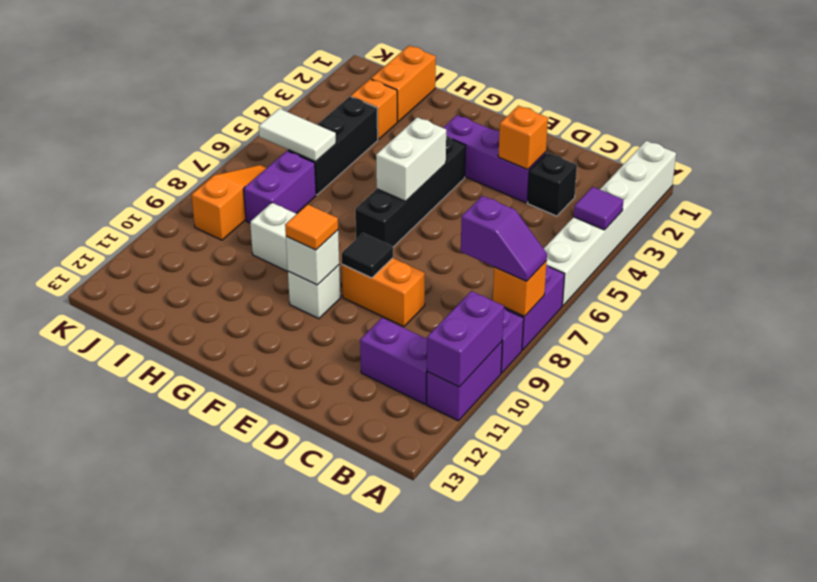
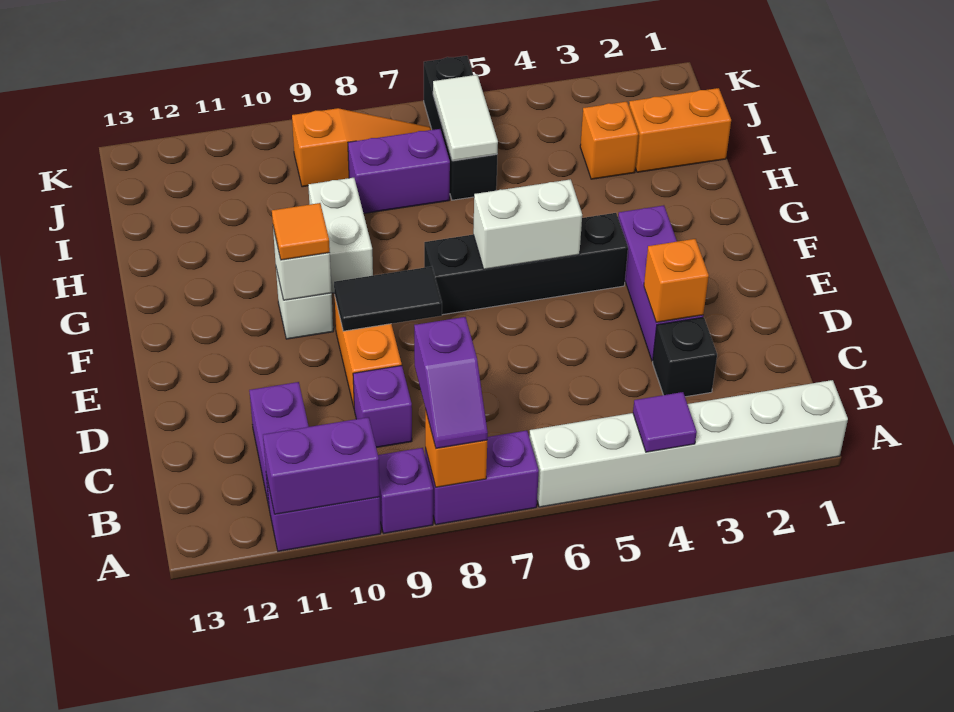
none -> purple brick C9 level 1
black tile E9 level 2 -> black tile E8:E9 level 2
black brick I4:I6 level 1 -> black brick I6:K6 level 1

